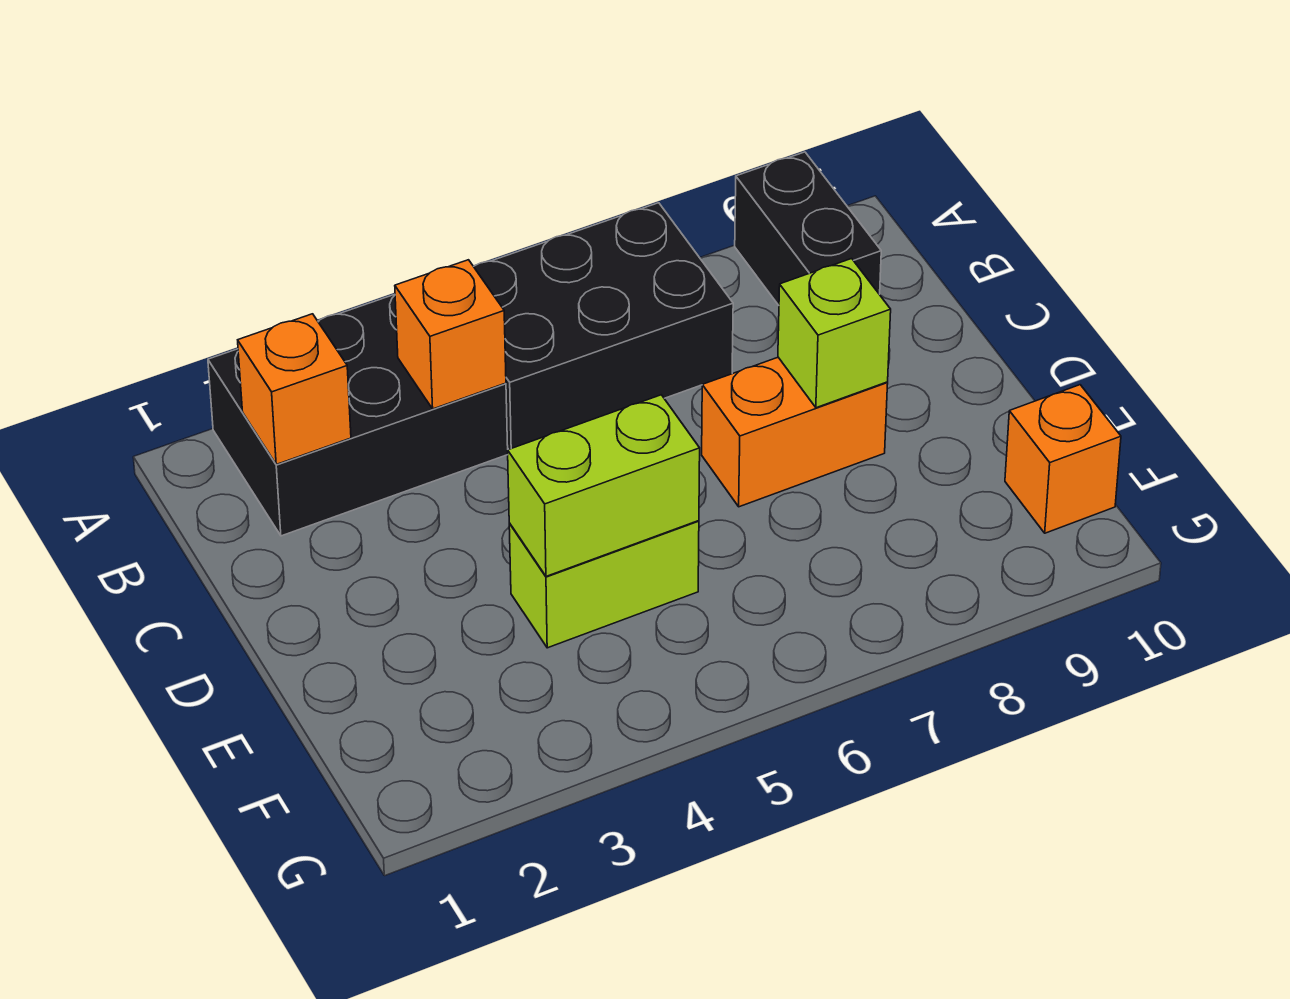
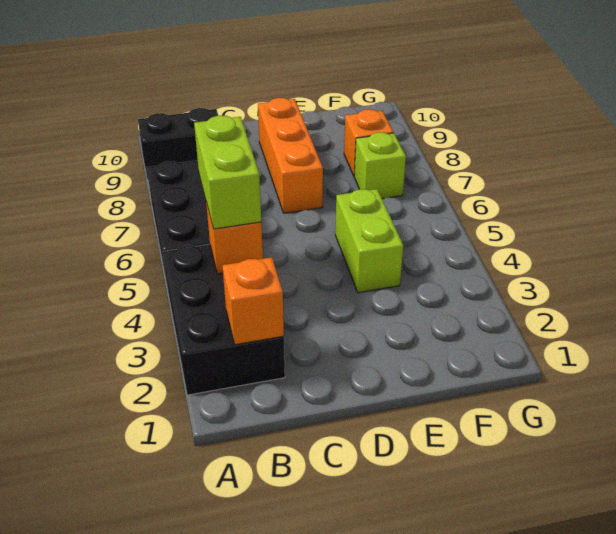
orange brick D7:D8 level 1 -> orange brick D7:D9 level 1
lime brick D8 level 2 -> lime brick F7 level 1
lime brick E4:E5 level 2 -> lime brick B4:B5 level 3
orange brick F10 level 1 -> orange brick F8 level 1

